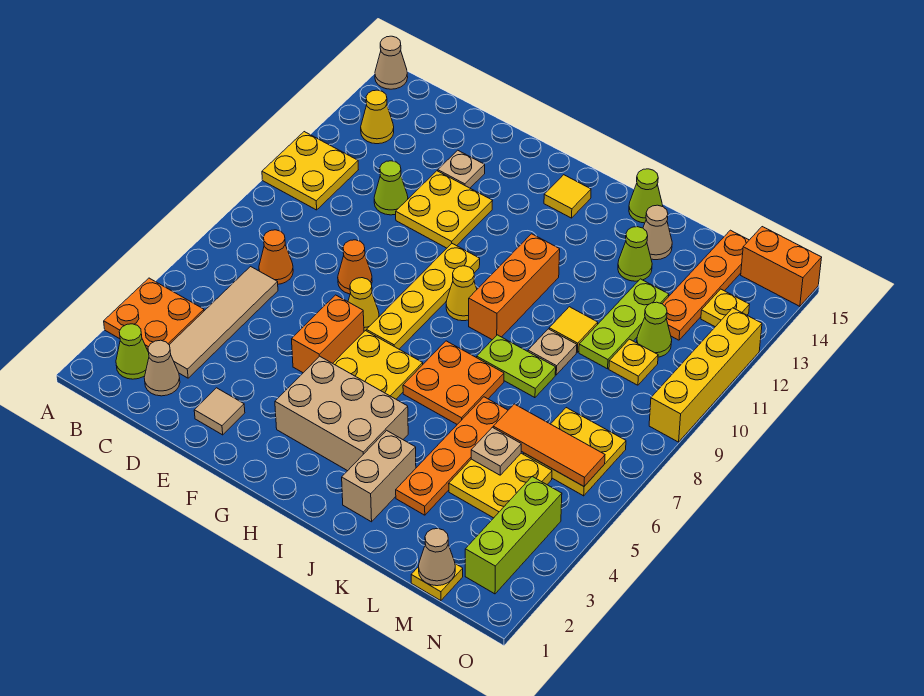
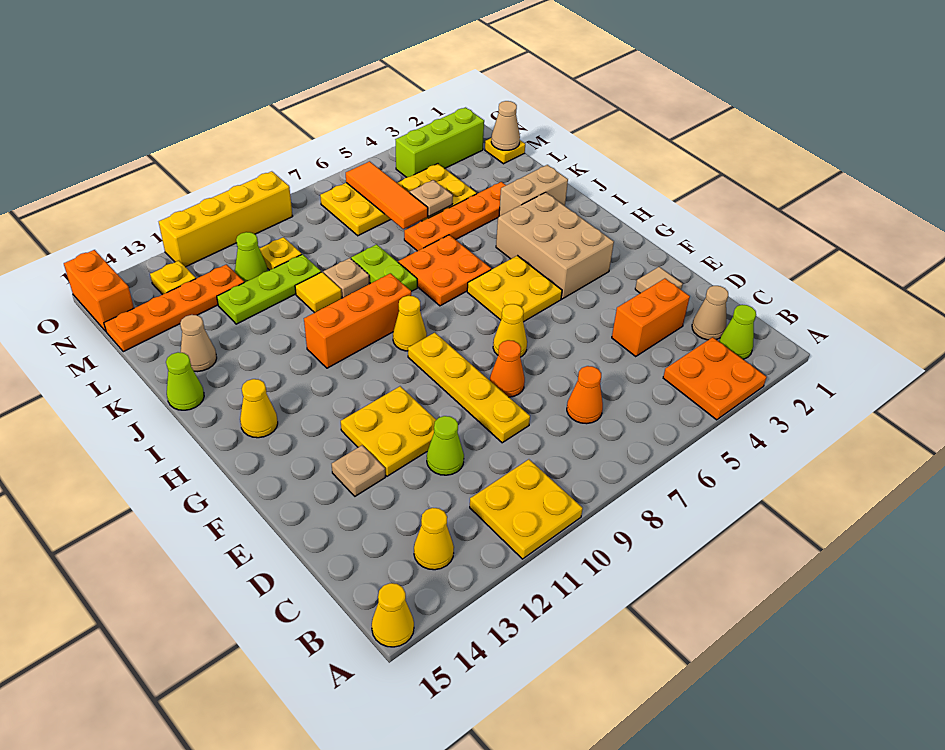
tan cone A15 level 1 -> yellow cone A15 level 1
tan tile C3:C6 level 1 -> none
orange brick F5:F6 level 1 -> orange brick D3:D4 level 1
yellow plate G7:G10 level 1 -> yellow plate D9:G9 level 1
yellow tile H14 level 1 -> yellow cone H14 level 1
lime cone K13 level 1 -> none

